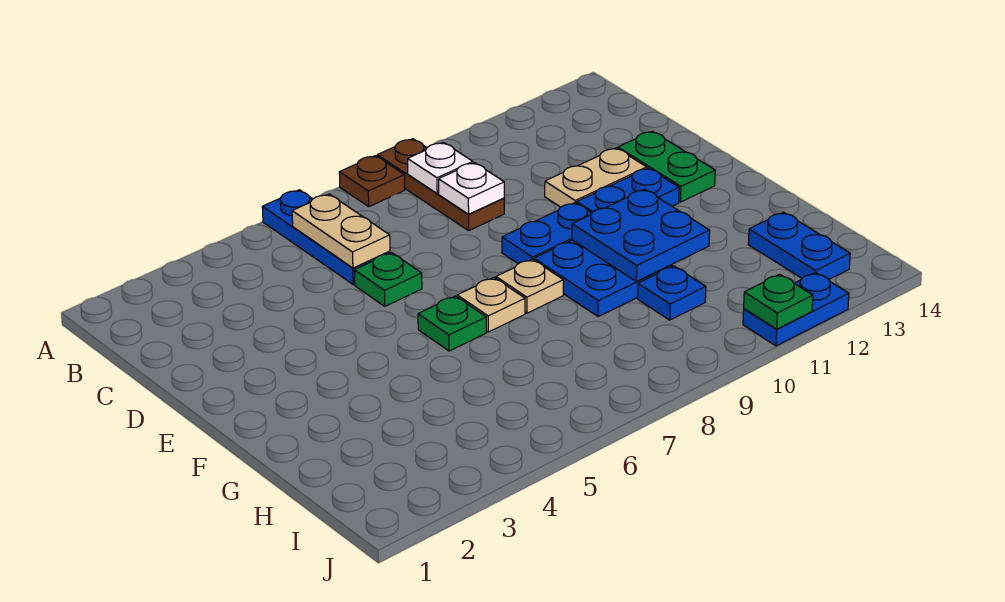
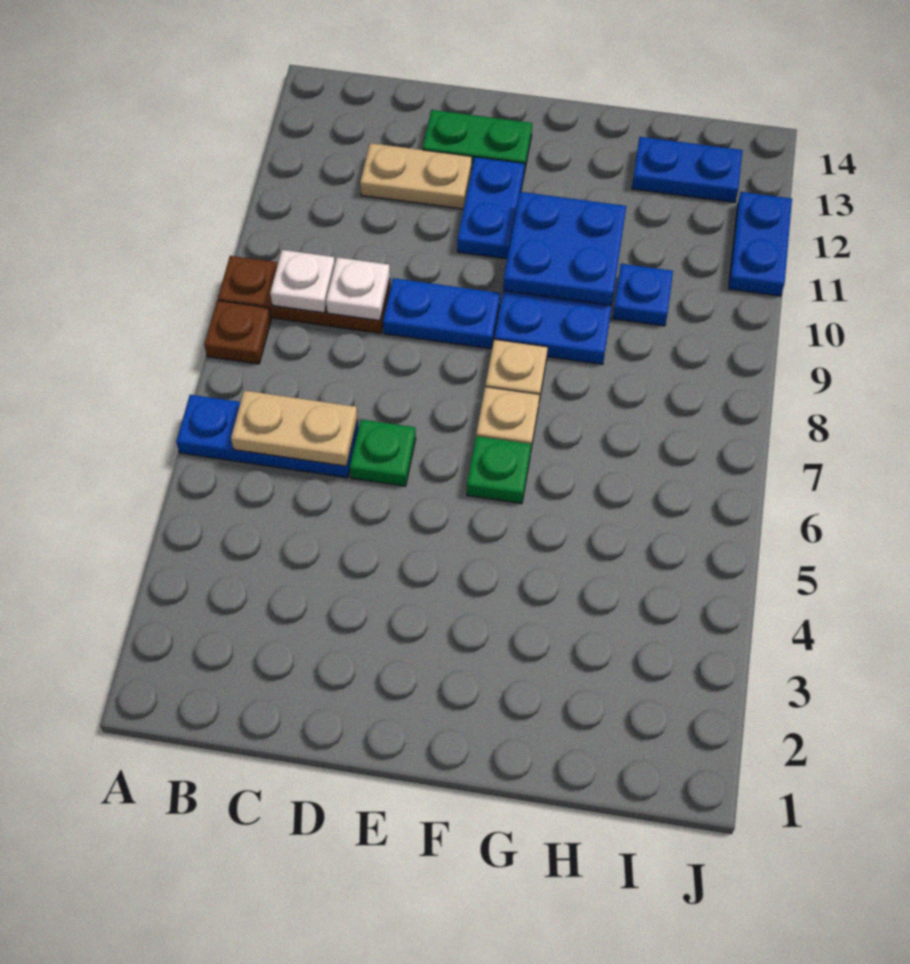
tan plate D11:D12 level 1 -> tan plate C12:D12 level 1
blue plate E9:E10 level 1 -> blue plate D9:E9 level 1
green plate J11 level 2 -> none

